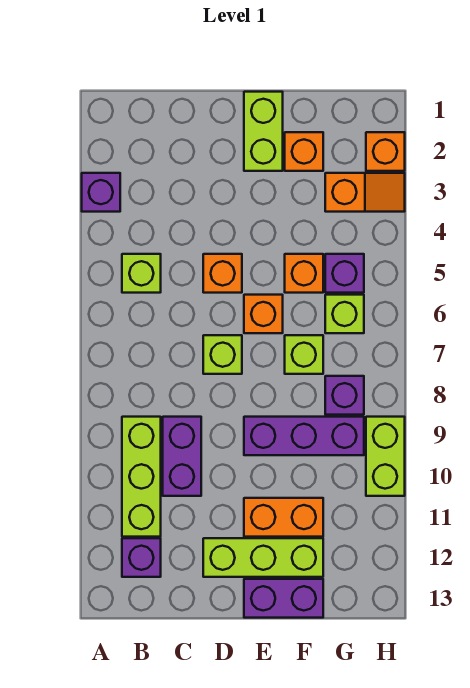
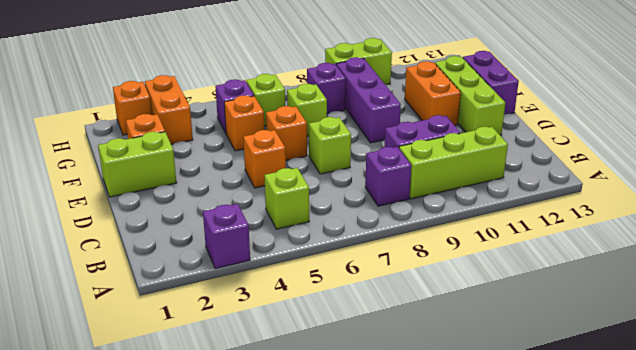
purple brick B12 level 1 -> purple brick B8 level 1
orange slope G3:H3 level 1 top G -> orange brick G3:H3 level 1

